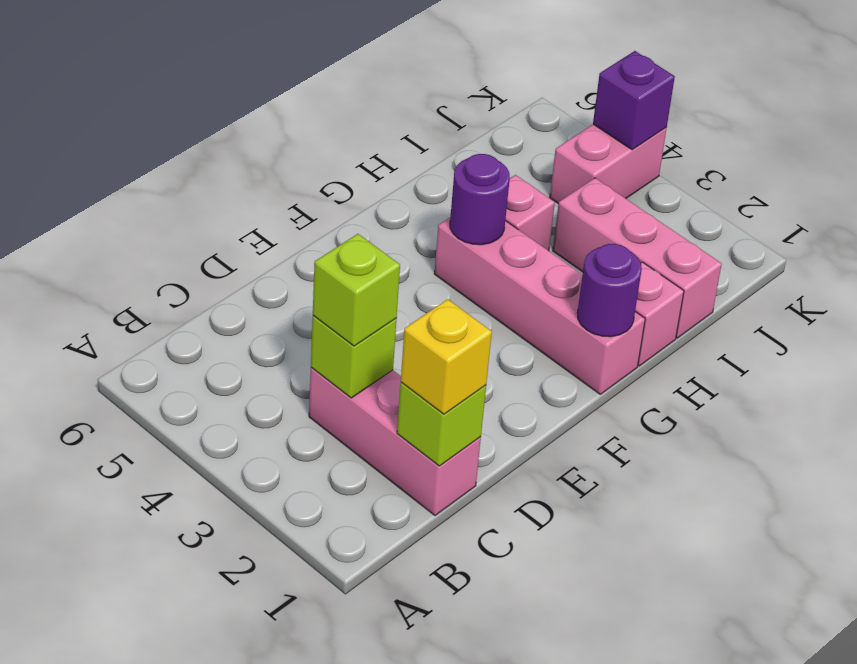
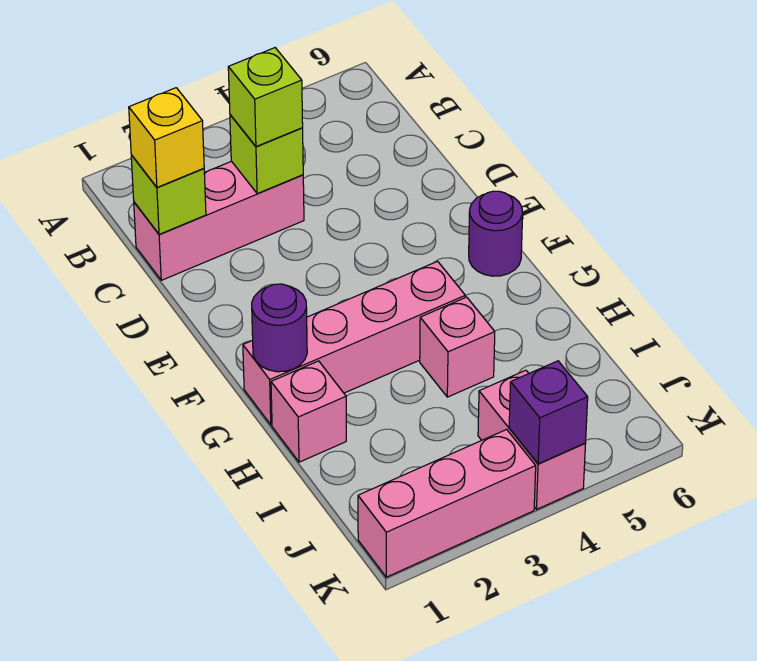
purple round brick G4 level 2 -> purple round brick F6 level 1
pink brick I1:I3 level 1 -> pink brick K1:K3 level 1

